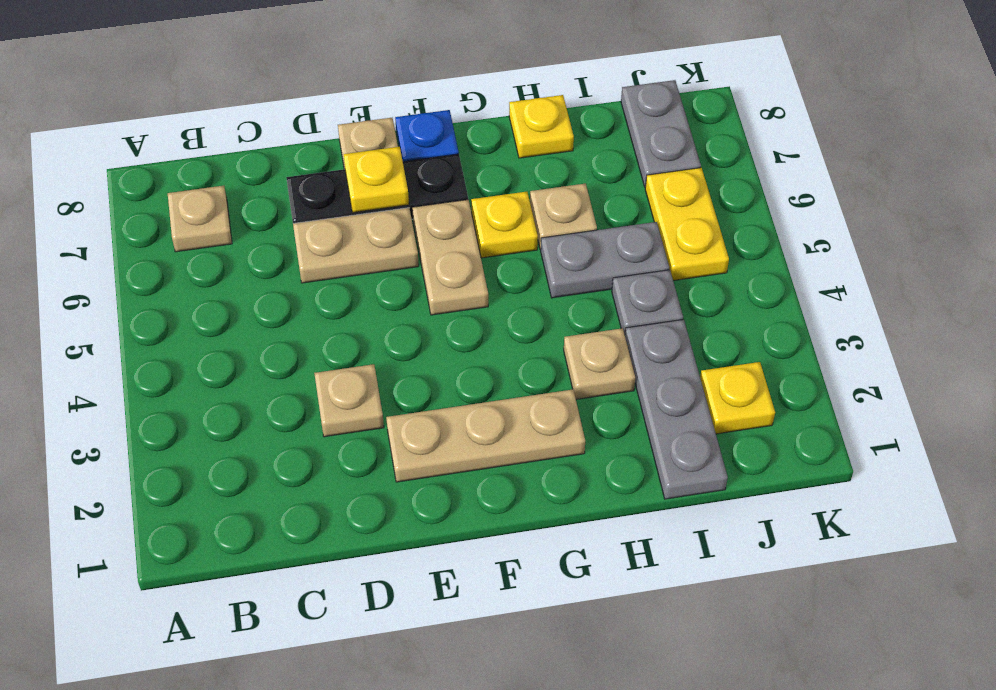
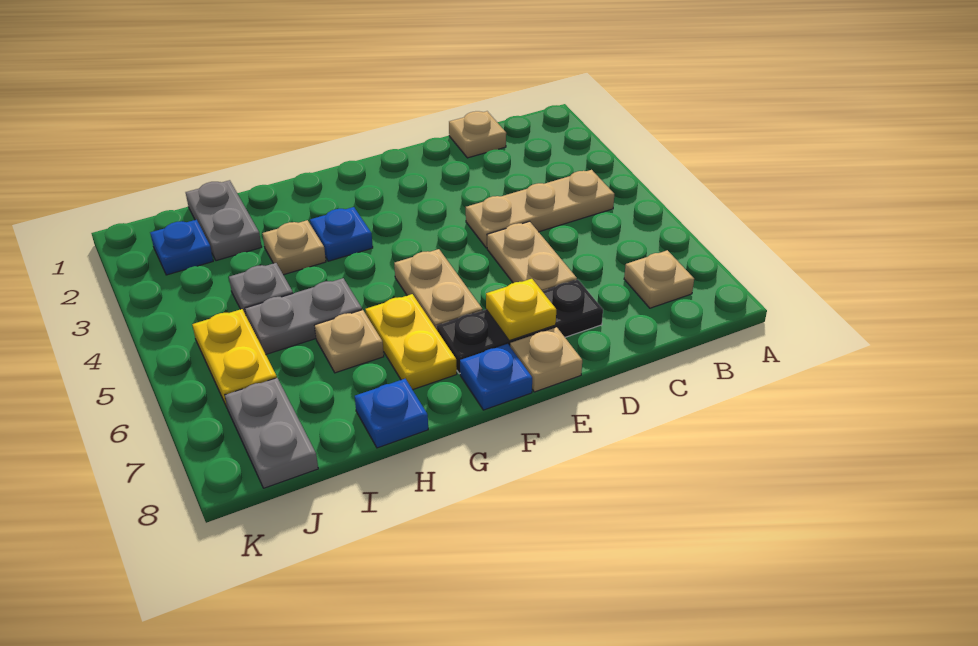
tan plate D3 level 1 -> tan plate C1 level 1
tan plate D6:E6 level 1 -> tan plate D5:D6 level 1
tan plate E2:G2 level 1 -> tan plate B4:D4 level 1
none -> blue plate G3 level 1
yellow plate G6 level 1 -> yellow plate G6:G7 level 1
yellow plate H8 level 1 -> blue plate H8 level 1
grey plate I1:I3 level 1 -> grey plate I1:I2 level 1
yellow plate J2 level 1 -> blue plate J2 level 1

